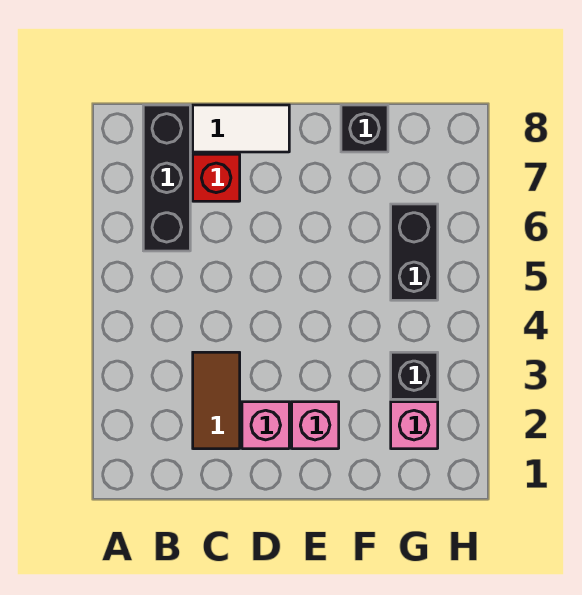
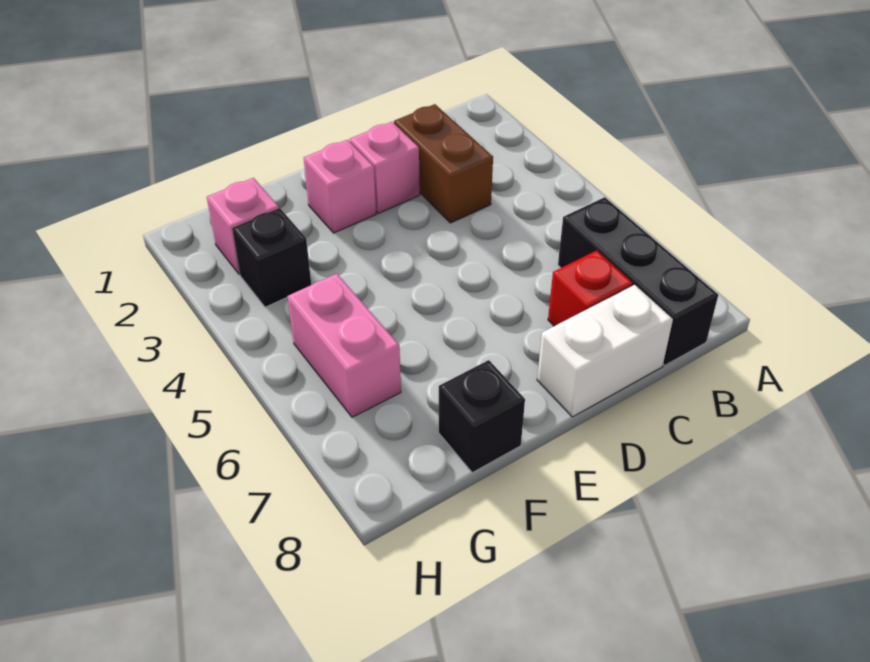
brown tile C2:C3 level 1 -> brown brick C2:C3 level 1
white tile C8:D8 level 1 -> white brick C8:D8 level 1
black brick G5:G6 level 1 -> pink brick G5:G6 level 1

